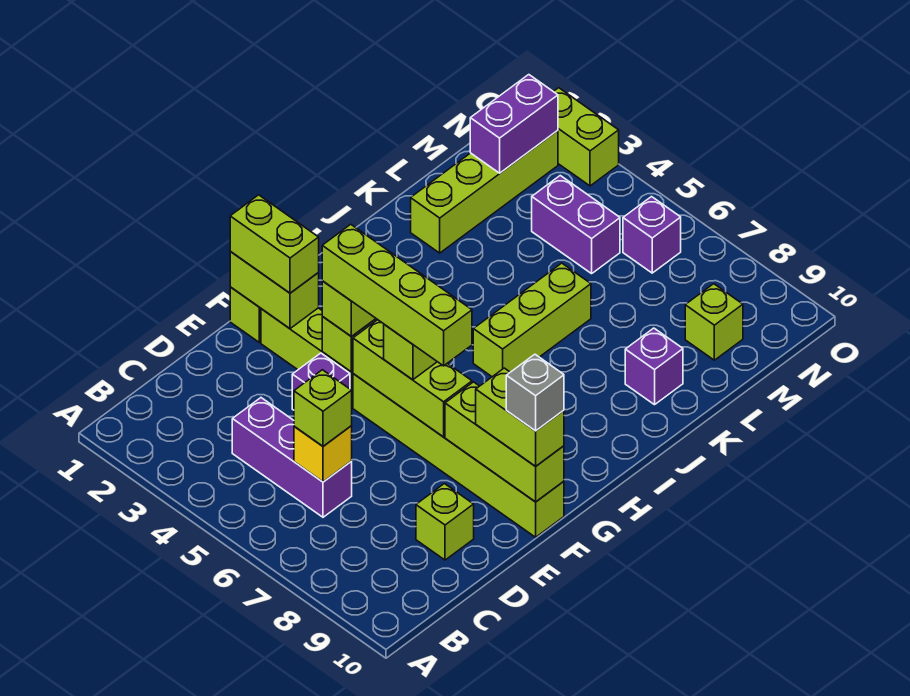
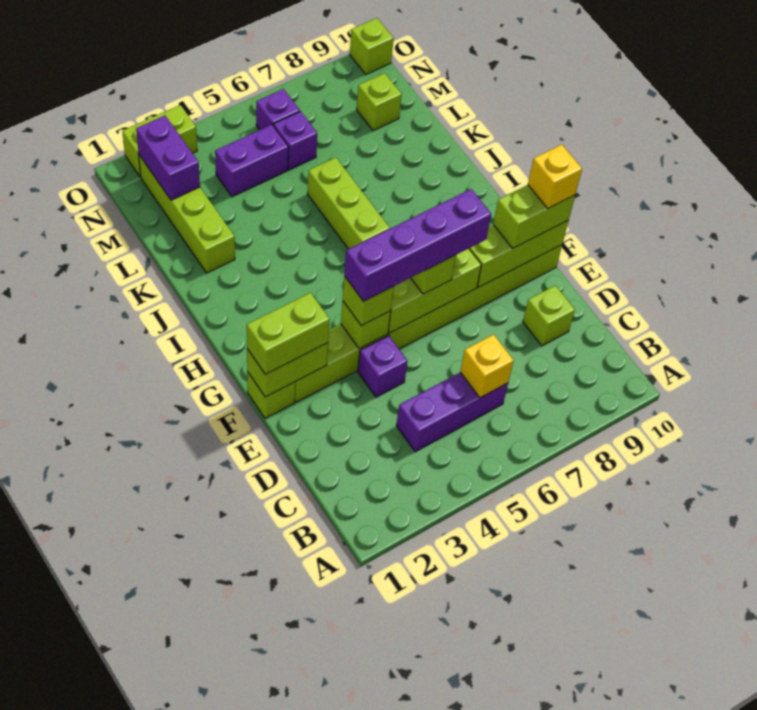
lime brick C6 level 3 -> lime brick O10 level 1
lime brick F4:F7 level 4 -> purple brick F4:F7 level 4
grey brick F10 level 4 -> yellow brick F10 level 4
purple brick K9 level 1 -> purple brick M6 level 1

